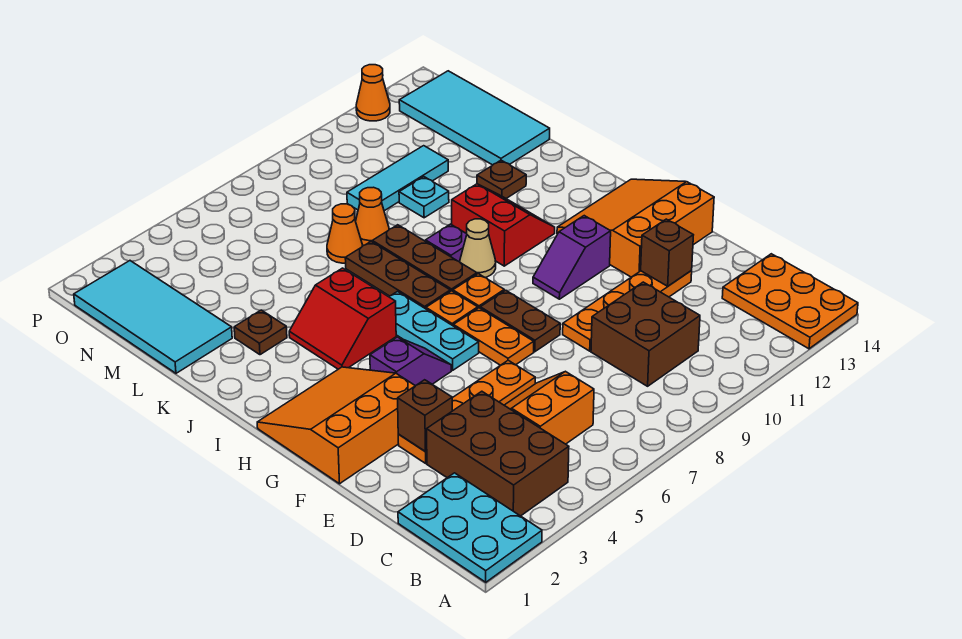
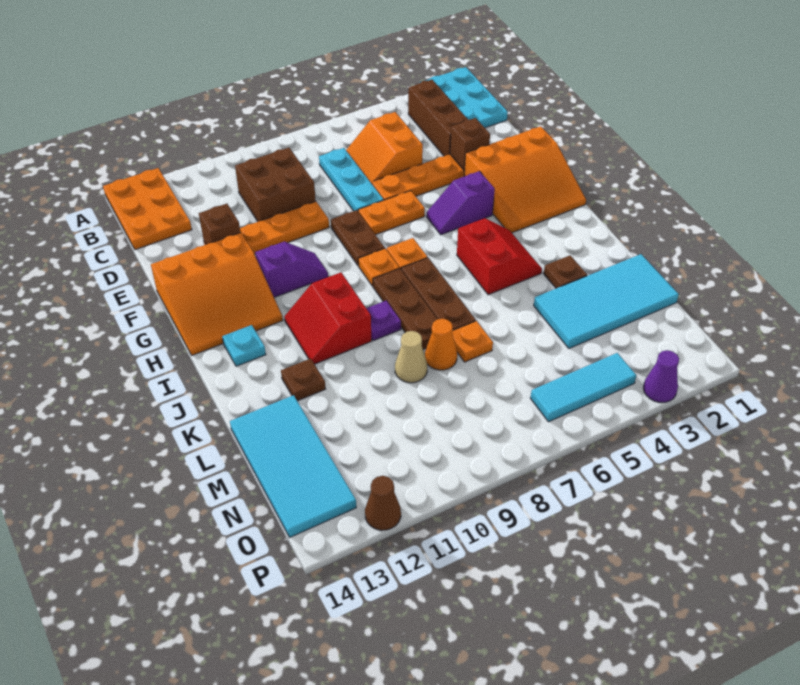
brown brick B3:D4 level 1 -> brown brick B3:D3 level 1
orange slope C5:D6 level 1 top C -> orange slope C5:D6 level 1 top 5
orange plate F7:G7 level 1 -> orange plate F6:F7 level 1
cyan plate G6:I6 level 1 -> cyan plate C7:E7 level 1
tan cone I9 level 1 -> tan cone L9 level 1
cyan tile L1:O2 level 1 -> cyan tile L1:M4 level 1
orange cone L7 level 1 -> orange plate L7 level 1
cyan plate L10 level 1 -> cyan plate I13 level 1
cyan tile M9:M11 level 1 -> cyan tile O4:O6 level 1
none -> purple cone P3 level 1
orange cone P12 level 1 -> brown cone P12 level 1

